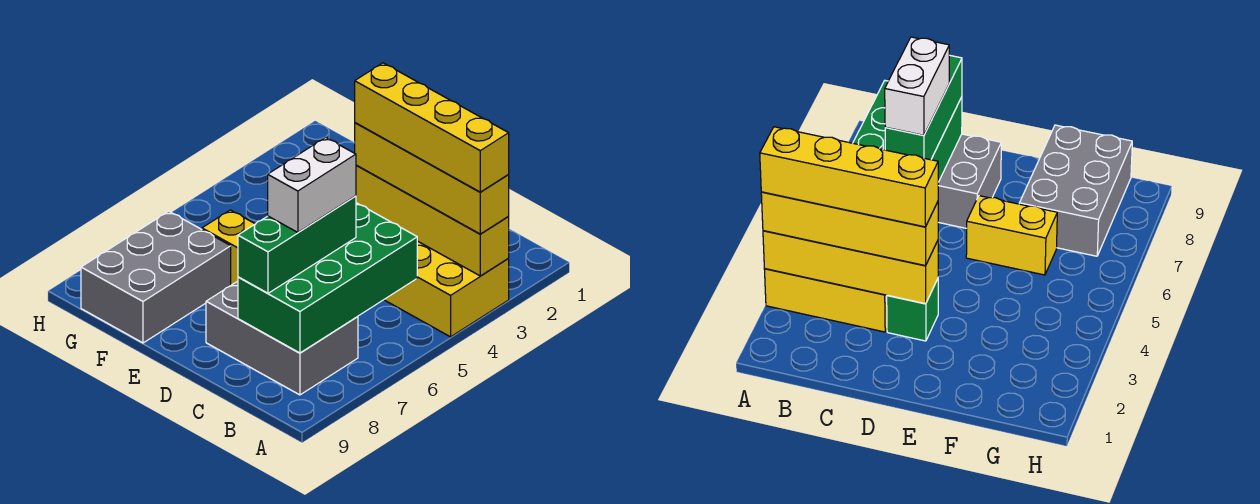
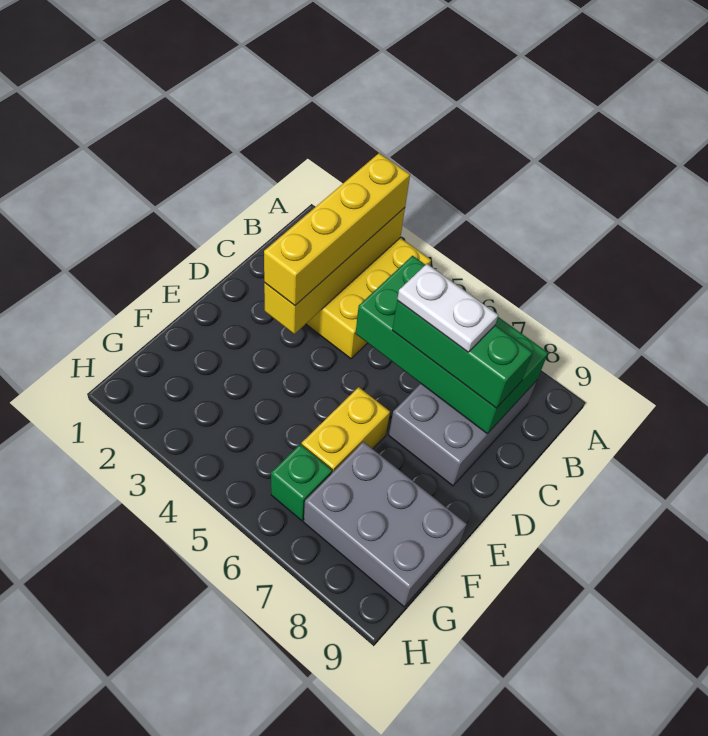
yellow brick A3:D3 level 4 -> none
white brick C6:C7 level 4 -> white plate C6:C7 level 4
green brick D3 level 1 -> green brick G6 level 1

